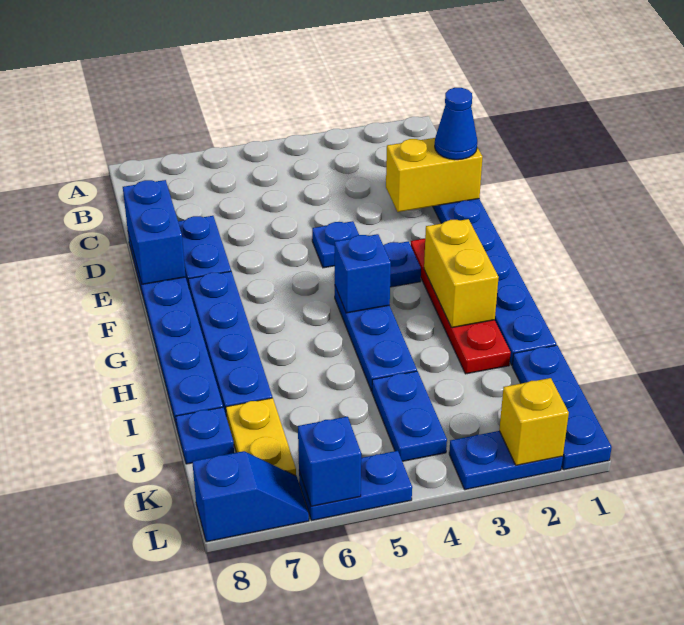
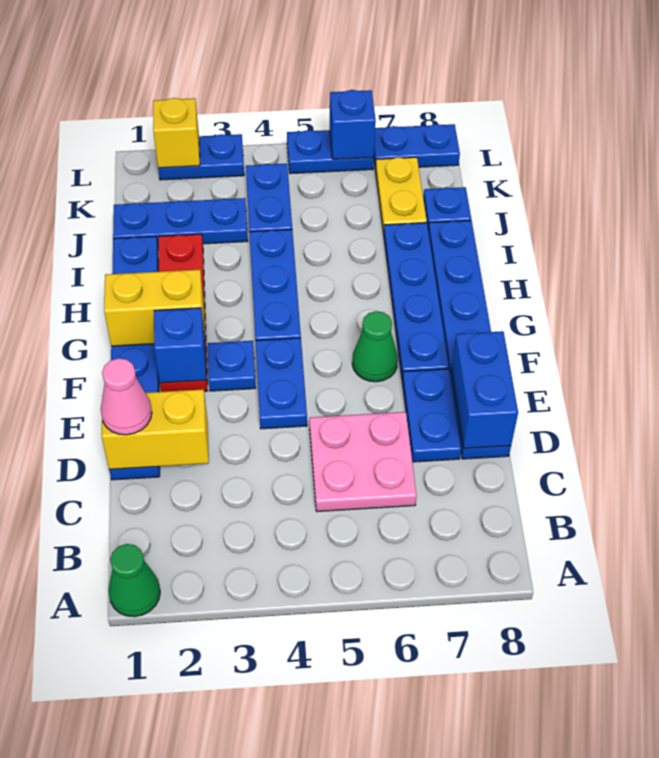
none -> green cone A1 level 1
none -> pink plate C5:D6 level 1
blue cone D1 level 3 -> pink cone D1 level 3
blue plate E4 level 1 -> blue plate E4:F4 level 1
none -> green cone F6 level 1
yellow brick G2:H2 level 2 -> yellow brick G1:G2 level 2
blue brick G4 level 2 -> blue brick F2 level 2
blue plate J1:L1 level 1 -> blue plate J1:J3 level 1
blue slope L7:L8 level 1 top 8 -> blue plate L7:L8 level 1

